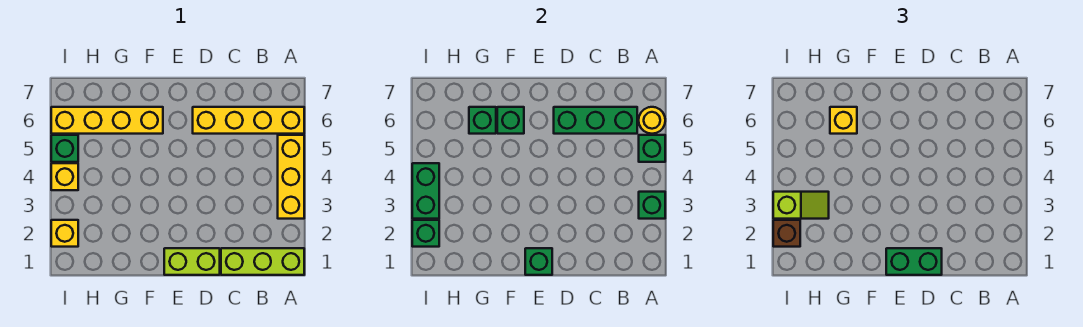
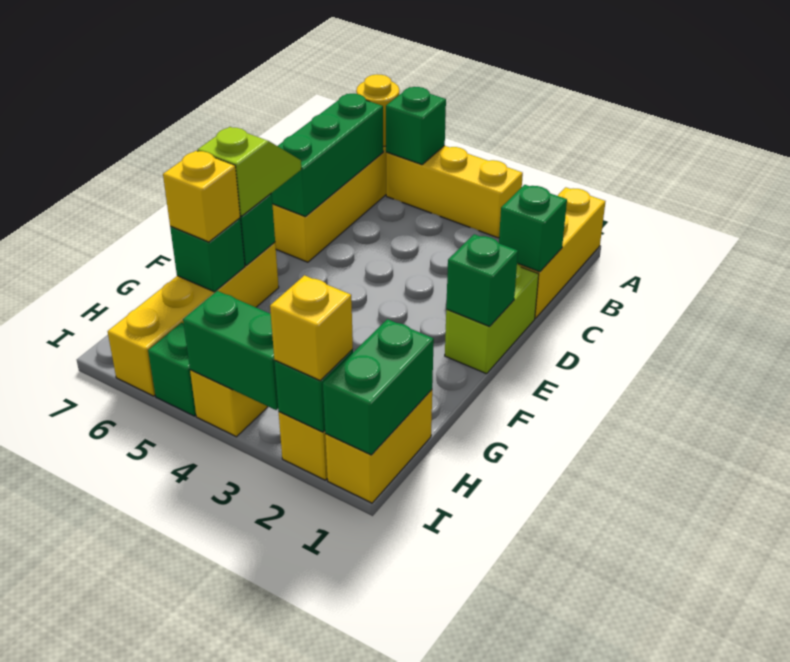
lime brick A1:C1 level 1 -> yellow brick A1:C1 level 1
green brick A3 level 2 -> green brick C1 level 2
green brick D1:E1 level 3 -> green brick H1:I1 level 2
none -> yellow brick H1:I1 level 1
lime slope H3:I3 level 3 top I -> lime slope E6:F6 level 3 top F
brown brick I2 level 3 -> yellow brick I2 level 3

